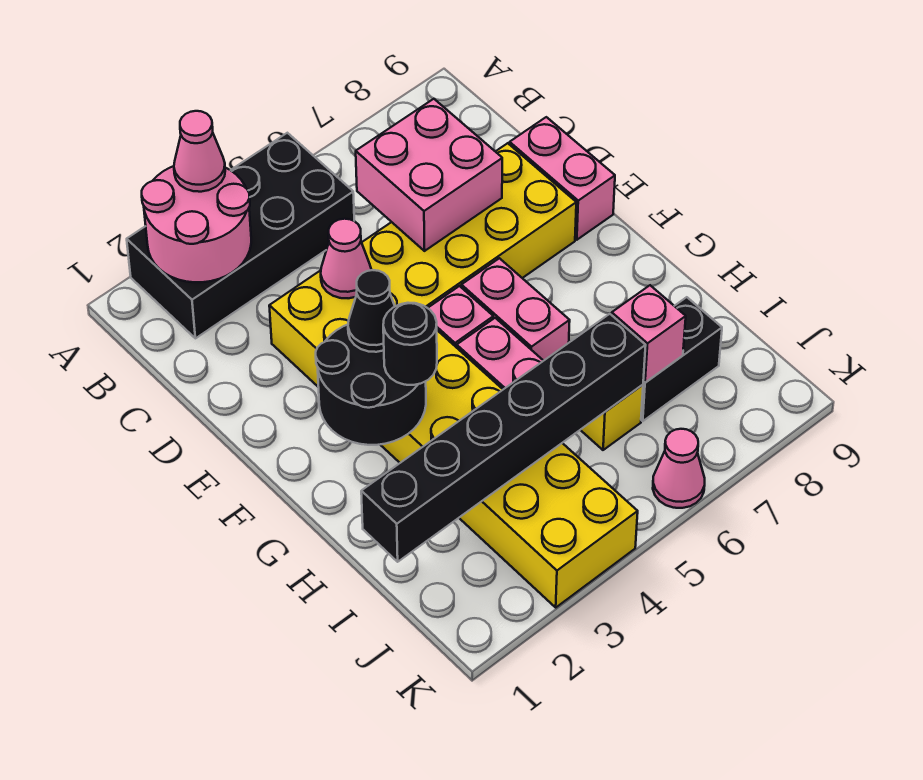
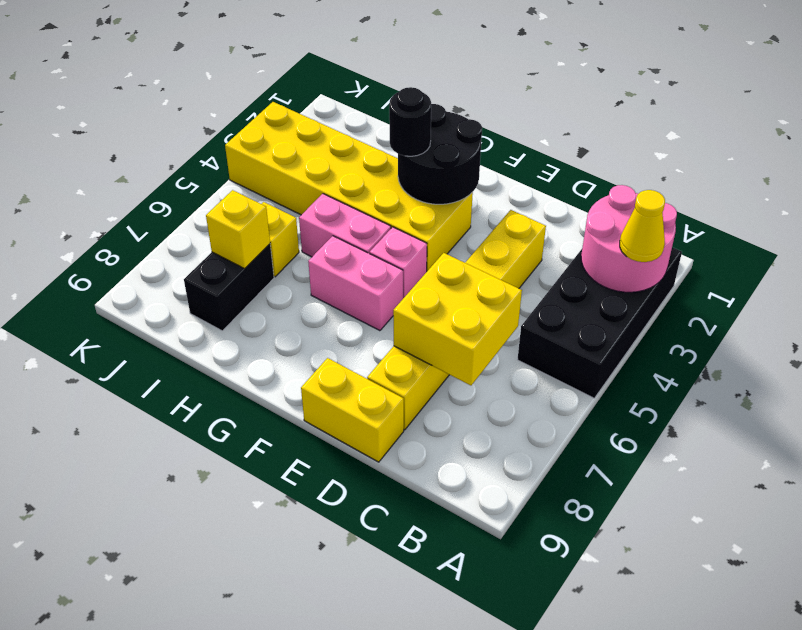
pink cone A3 level 3 -> yellow cone A3 level 3
pink brick C6:D7 level 2 -> yellow brick C6:D7 level 2
yellow brick D3:E8 level 1 -> yellow brick D3:D8 level 1
pink cone D4 level 2 -> none
pink brick D9:E9 level 1 -> yellow brick D9:E9 level 1
black cone F3 level 3 -> none
black brick I1:I6 level 2 -> none
pink brick I7 level 2 -> yellow brick I7 level 2
pink cone K6 level 1 -> none

